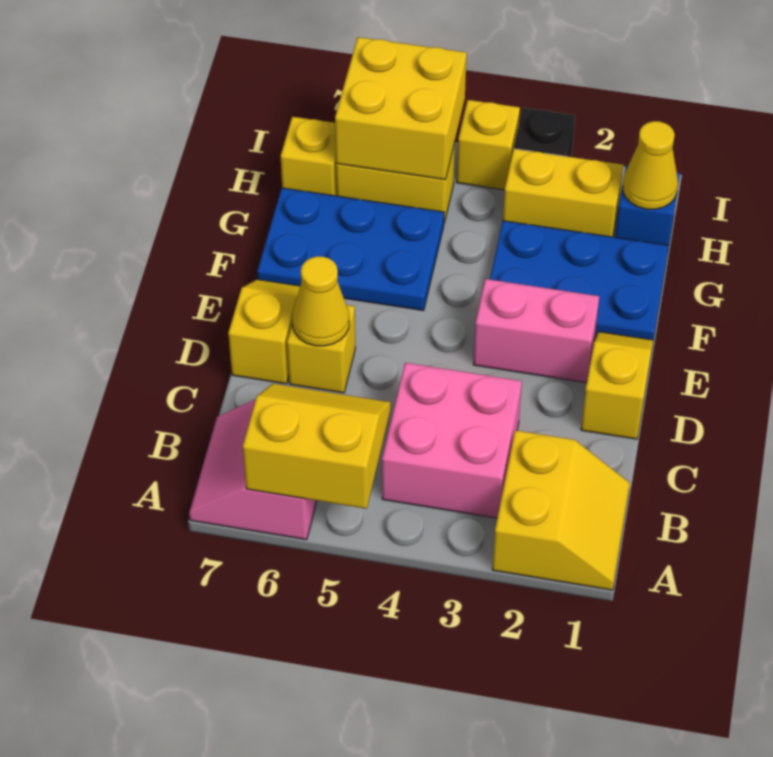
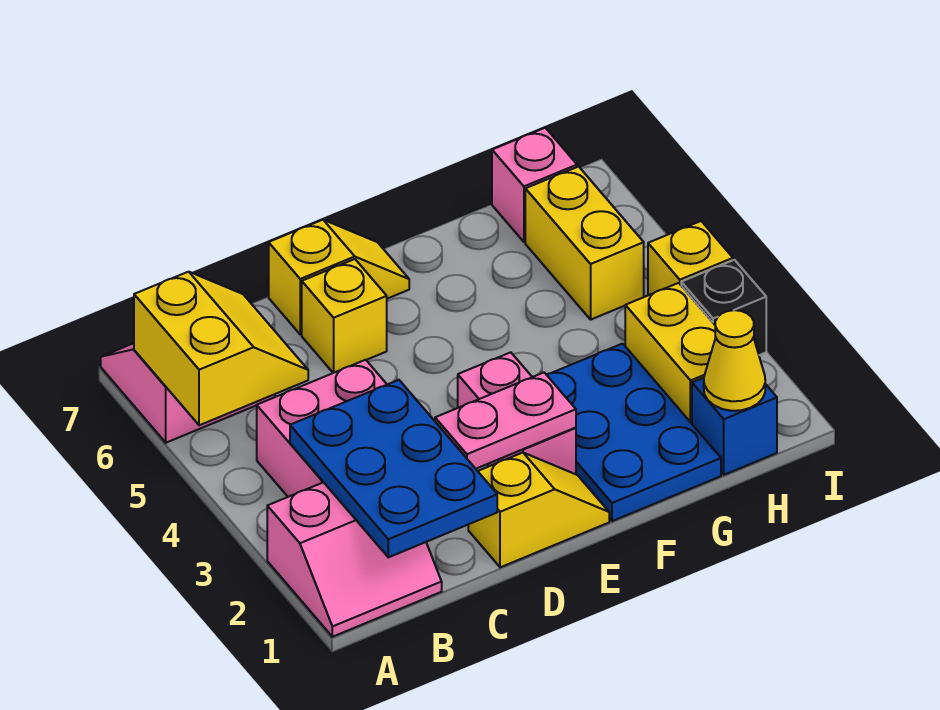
yellow slope A1:B2 level 1 top 2 -> pink slope A1:B2 level 1 top 2
none -> pink plate D2:E2 level 2
yellow cone D6 level 2 -> none
blue plate F5:G7 level 1 -> blue plate B1:C3 level 2
yellow brick H5:I6 level 2 -> none
yellow brick H7 level 1 -> pink brick H7 level 1

